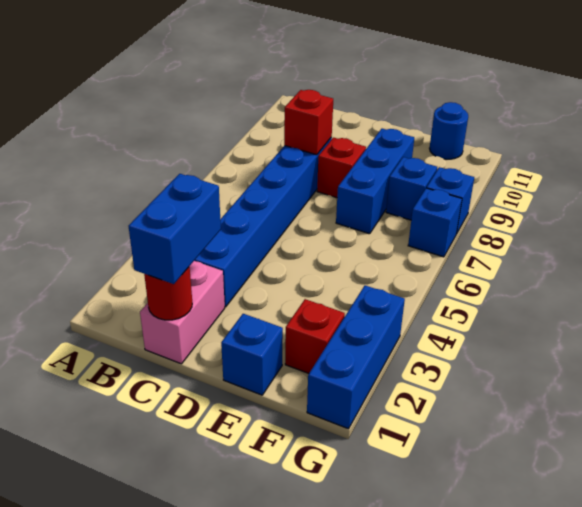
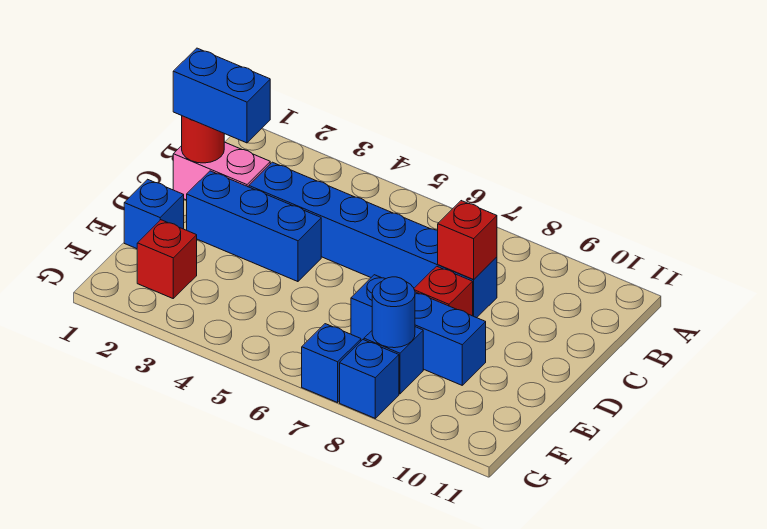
blue round brick F11 level 1 -> blue round brick F8 level 2
blue brick G1:G3 level 1 -> blue brick D2:D4 level 1

